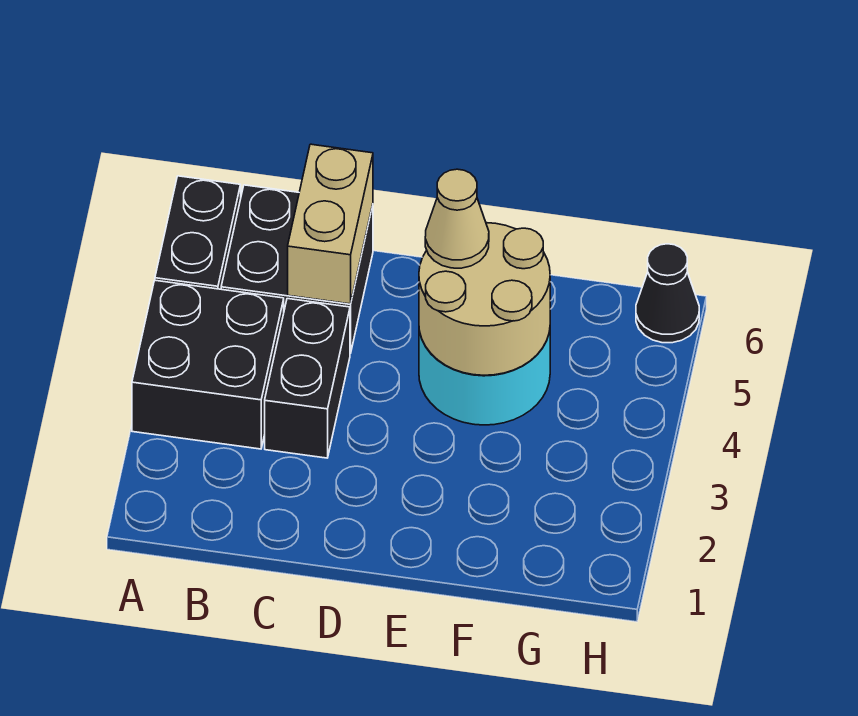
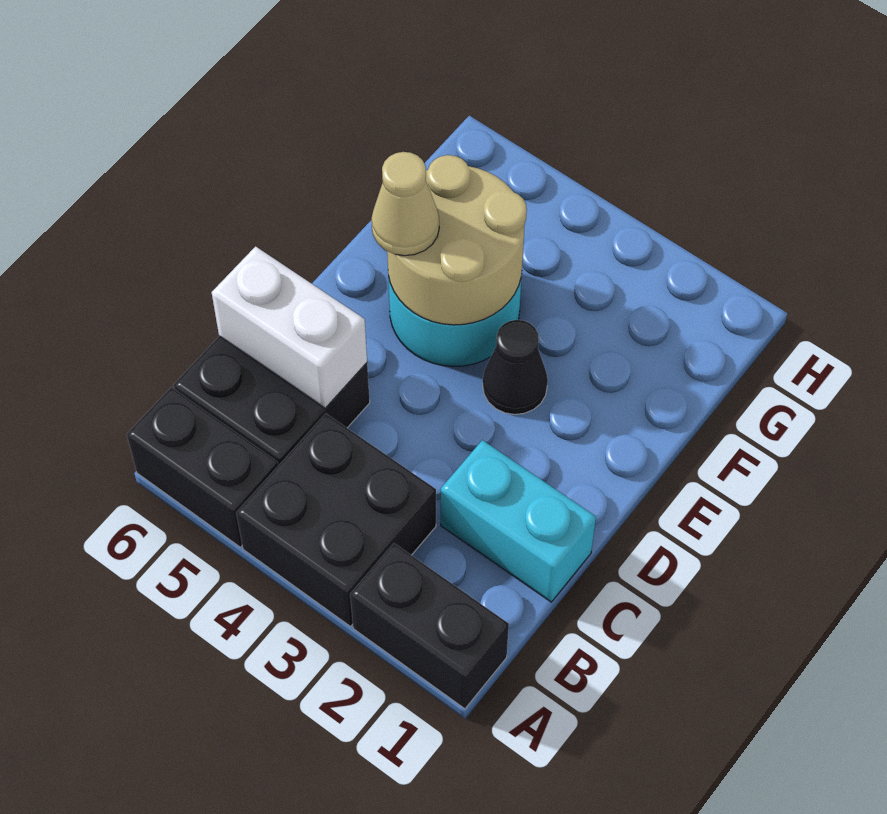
none -> cyan brick C1:C2 level 1
black brick C3:C4 level 1 -> black brick A1:A2 level 1
tan brick C5:C6 level 2 -> white brick C5:C6 level 2
black cone H6 level 1 -> black cone E3 level 1

